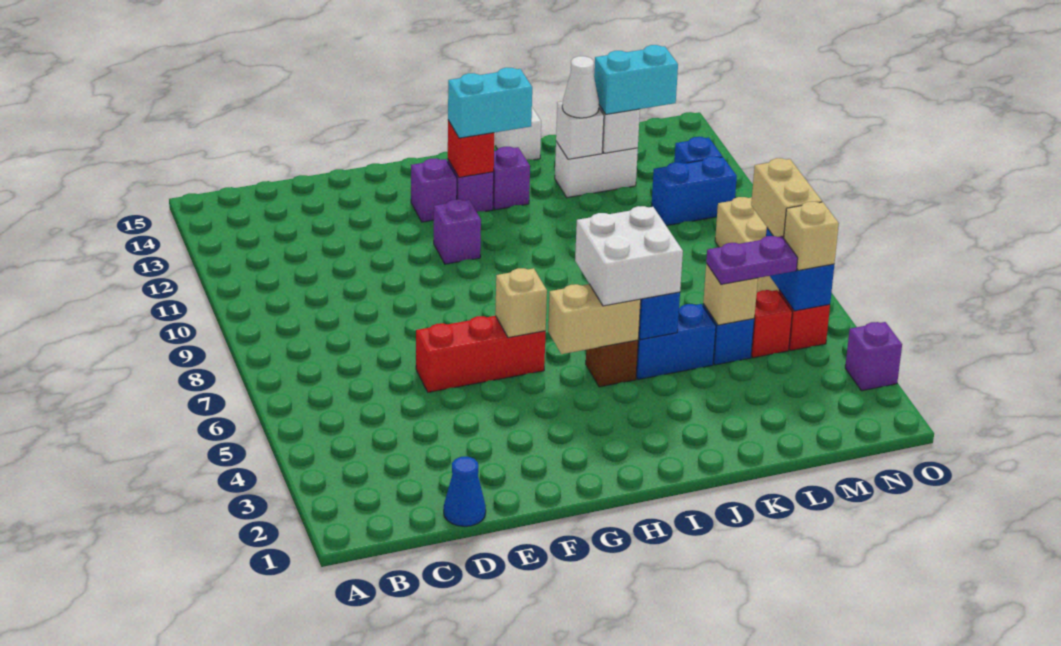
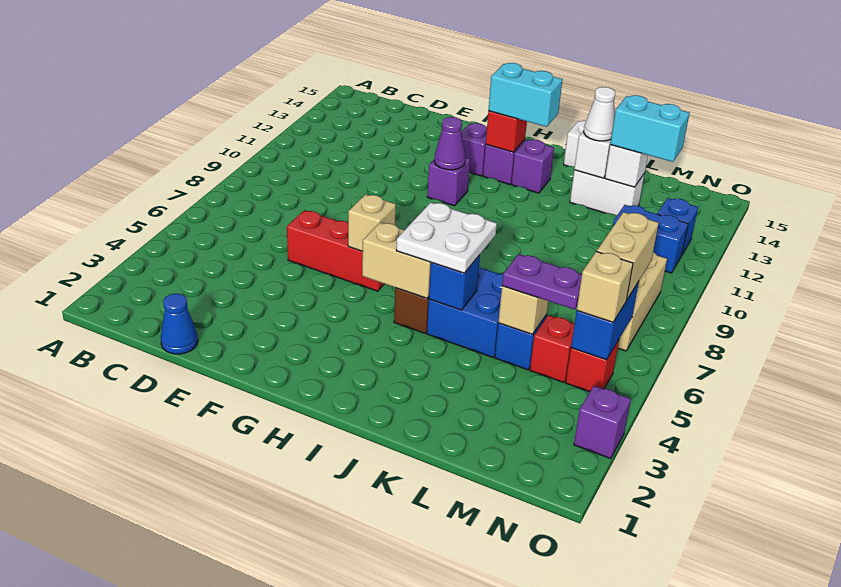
none -> purple cone G11 level 2
white brick I5:J6 level 3 -> white plate I5:J6 level 3
blue brick J5:K5 level 1 -> blue brick J5:K6 level 1

